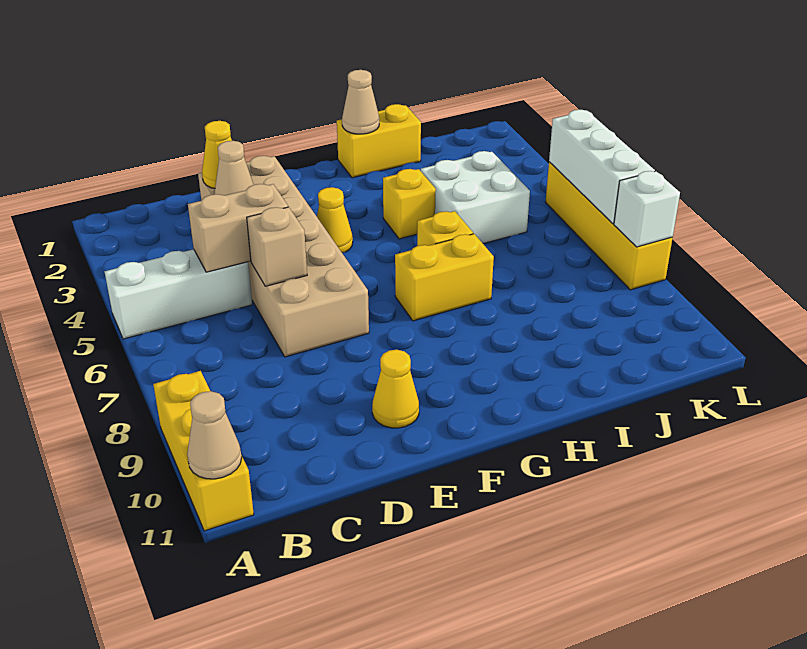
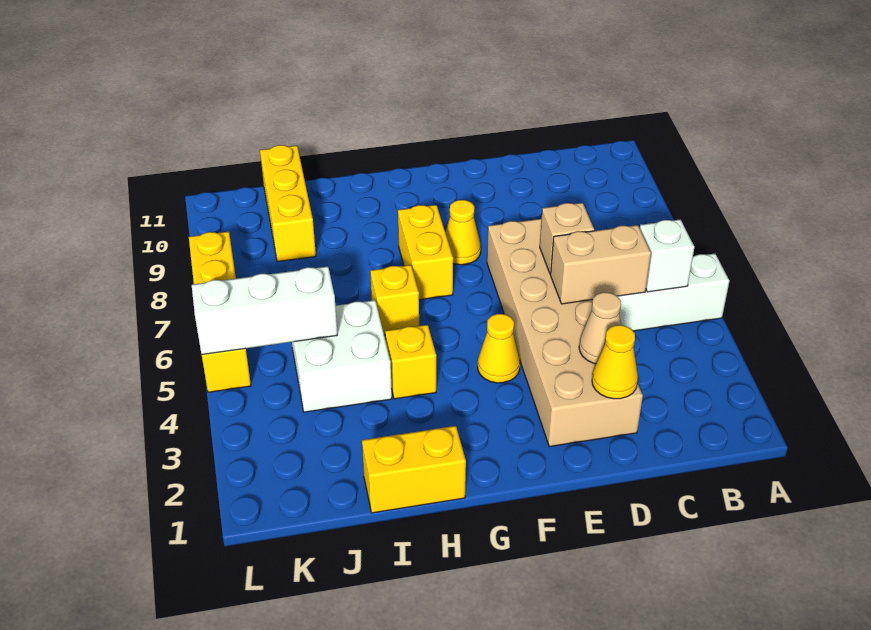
yellow brick A9:A11 level 1 -> yellow brick J9:J11 level 1
tan cone A11 level 2 -> none
yellow cone E10 level 1 -> yellow cone F8 level 1
yellow brick G7:H7 level 1 -> yellow brick G7:G8 level 1
tan cone H1 level 2 -> none
white brick L5:L7 level 2 -> white brick J5:L5 level 2
white brick L8 level 2 -> white brick B5 level 2

